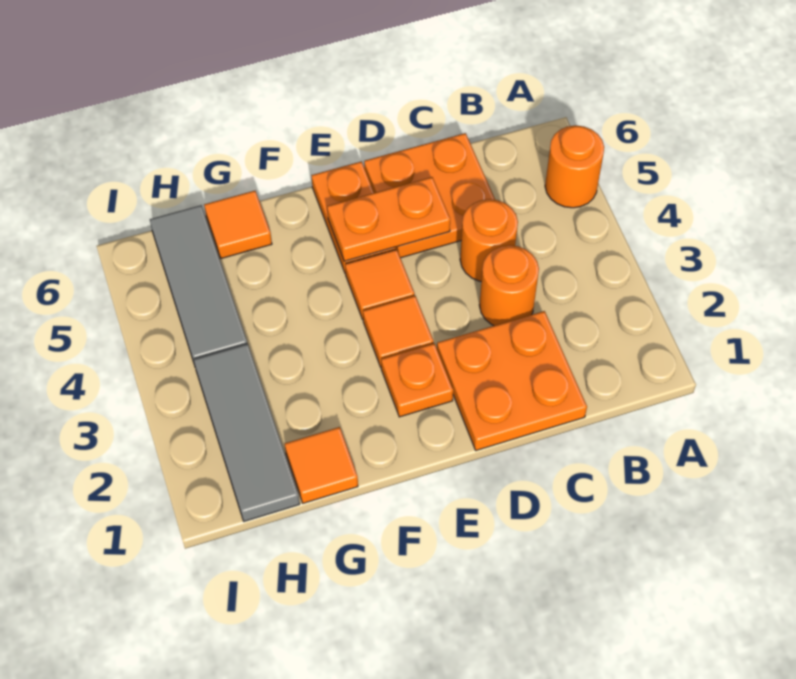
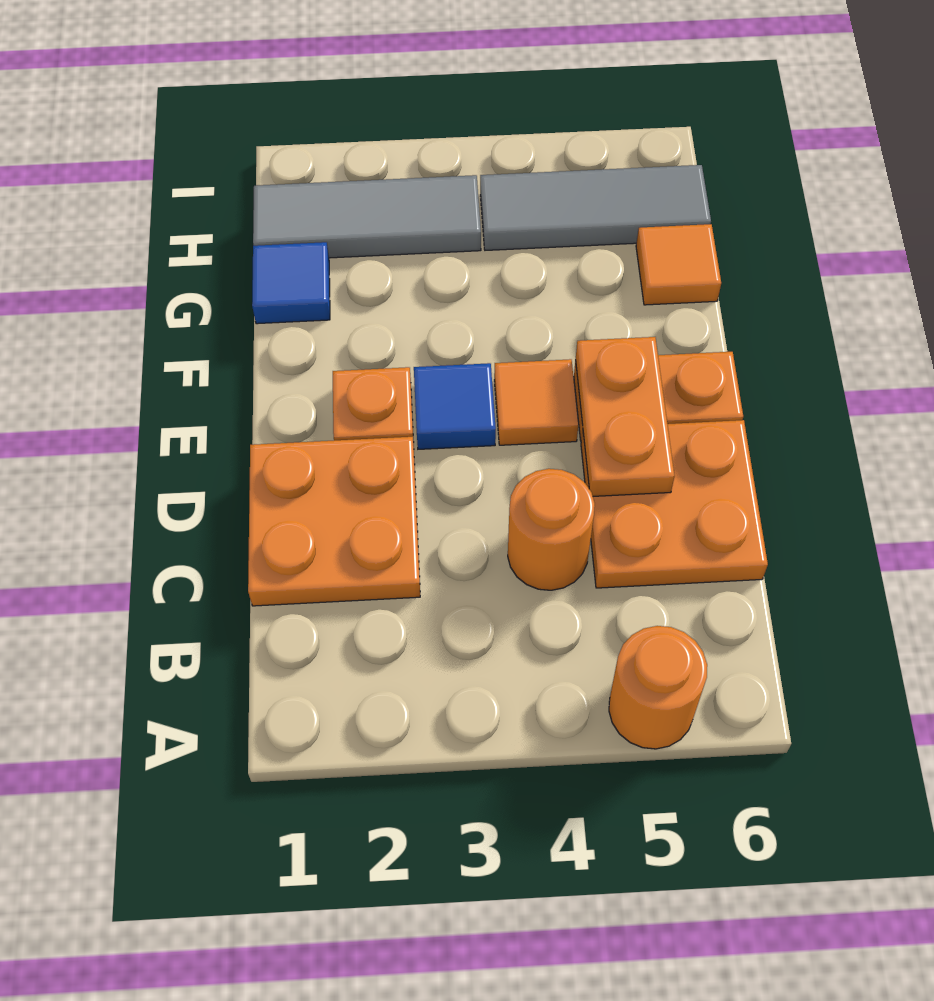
orange round brick C3 level 1 -> none
orange tile E3 level 1 -> blue tile E3 level 1
orange tile G1 level 1 -> blue tile G1 level 1

